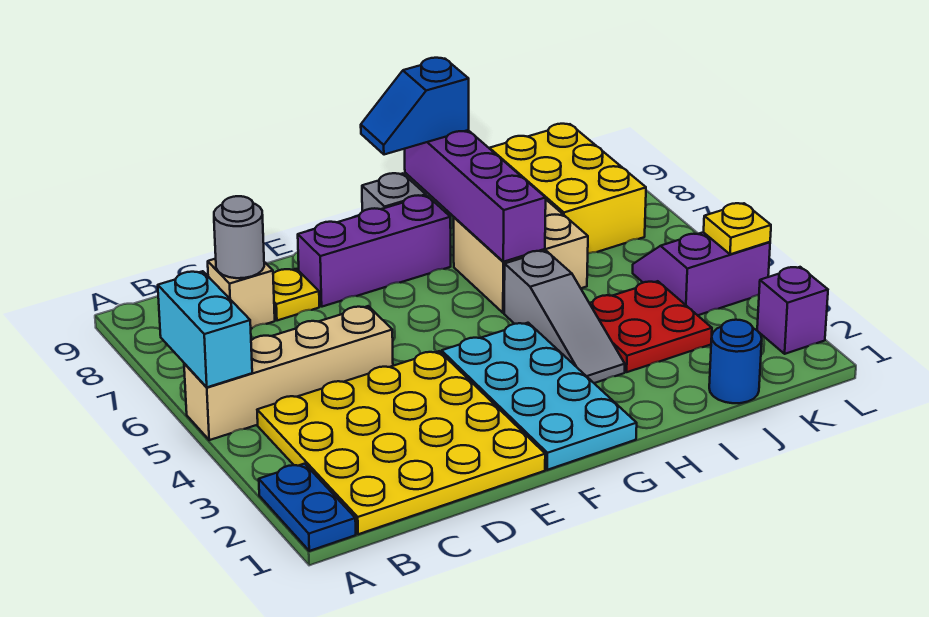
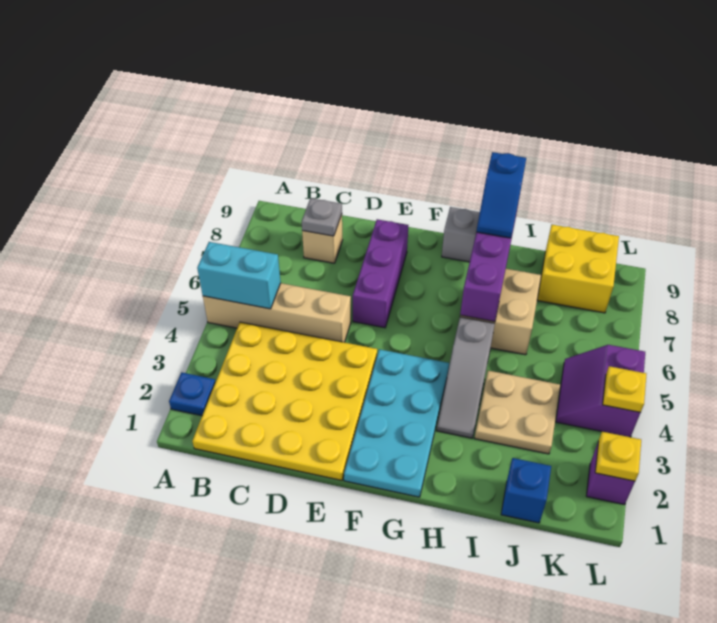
blue plate A1:A2 level 1 -> blue plate A2 level 1
cyan brick A5:A6 level 2 -> cyan brick A5:B5 level 2
grey round brick C8 level 2 -> grey plate C8 level 2
yellow plate D8 level 1 -> yellow plate L2 level 2
purple brick E8:G8 level 1 -> purple brick E6:E8 level 1
blue slope G9:H9 level 3 top H -> blue slope H8:H9 level 3 top 9
red plate I3:J4 level 1 -> tan plate I3:J4 level 1
blue round brick J1 level 1 -> blue brick J1 level 1
yellow brick J7:K9 level 1 -> yellow brick J8:K9 level 1
purple slope K4:L5 level 1 top 4 -> purple slope K4:L5 level 1 top L

